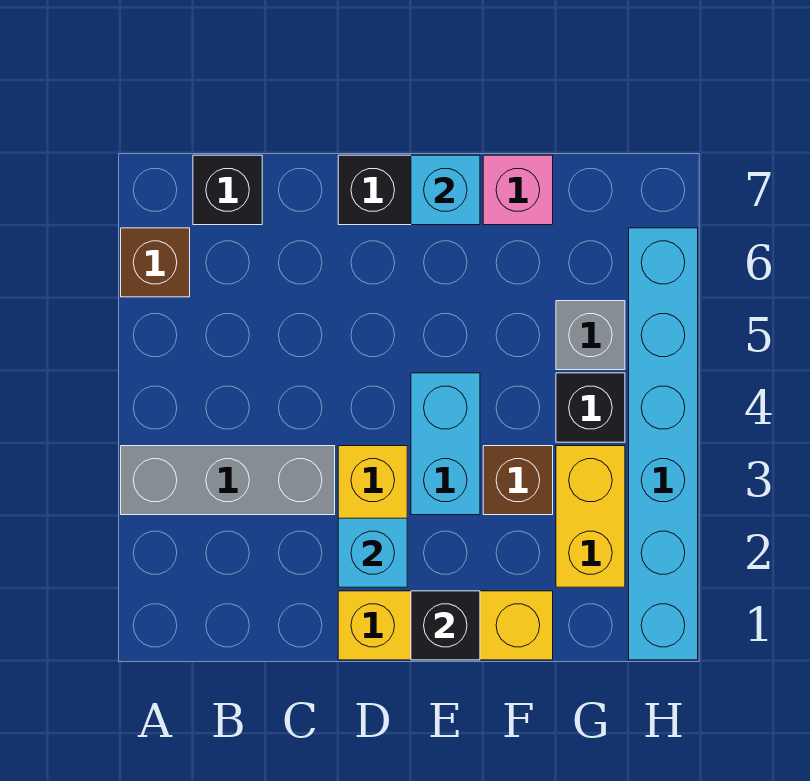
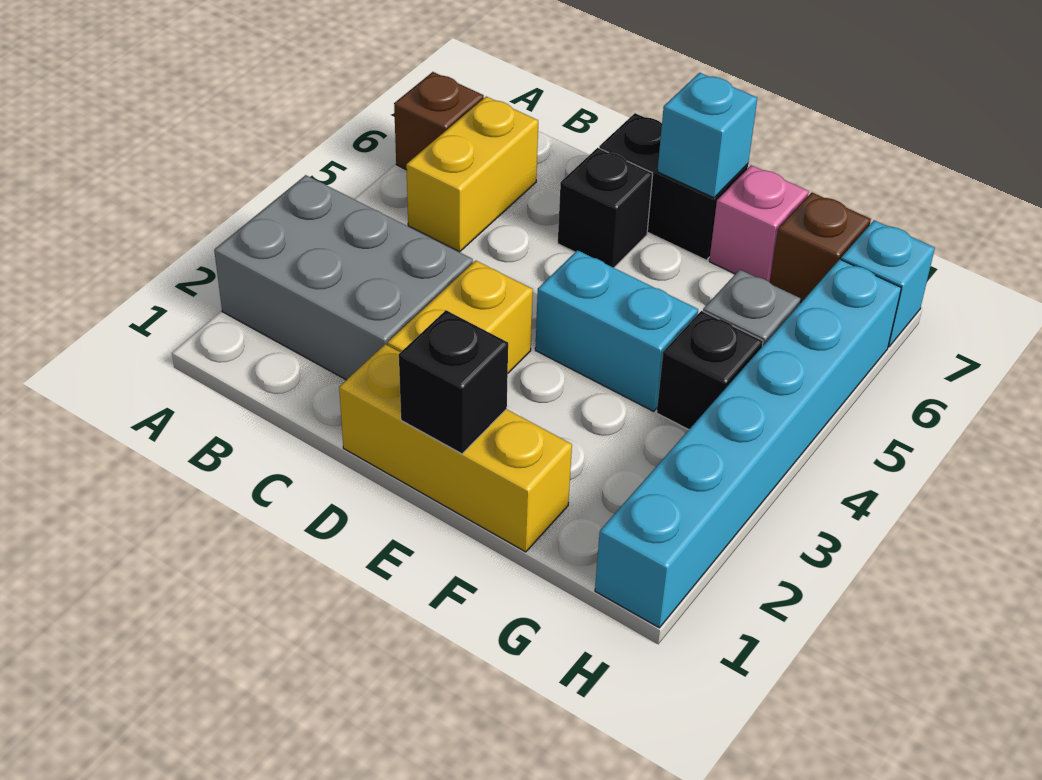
grey brick A3:C3 level 1 -> grey brick A2:C3 level 1
black brick B7 level 1 -> black brick D6 level 1
cyan brick D2 level 2 -> cyan brick H7 level 1
cyan brick E3:E4 level 1 -> cyan brick E4:F4 level 1
brown brick F3 level 1 -> brown brick G7 level 1
yellow brick G2:G3 level 1 -> yellow brick B5:B6 level 1

